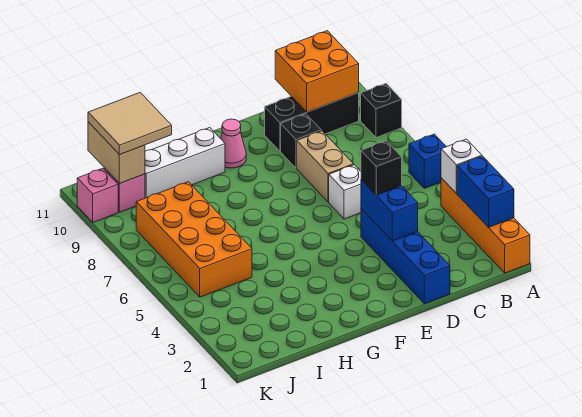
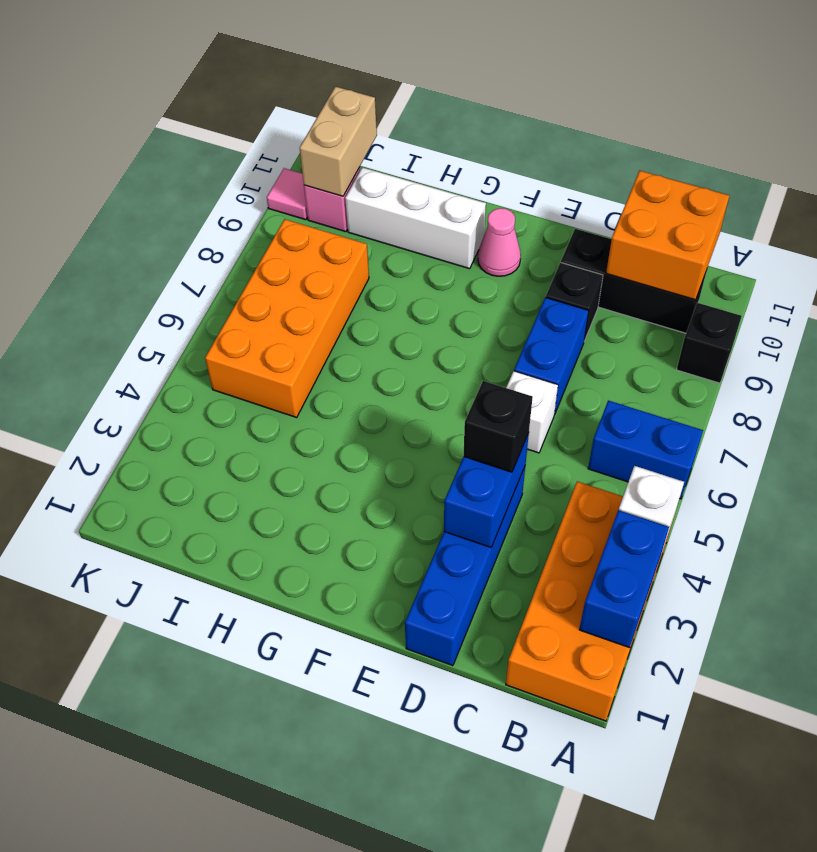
orange brick A1:A4 level 1 -> orange brick A1:B4 level 1
blue brick A6 level 1 -> blue brick A6:B6 level 1
tan brick D7:D8 level 1 -> blue brick D7:D8 level 1
tan tile I10:J11 level 3 -> none
pink brick K10 level 1 -> pink tile K10 level 1

